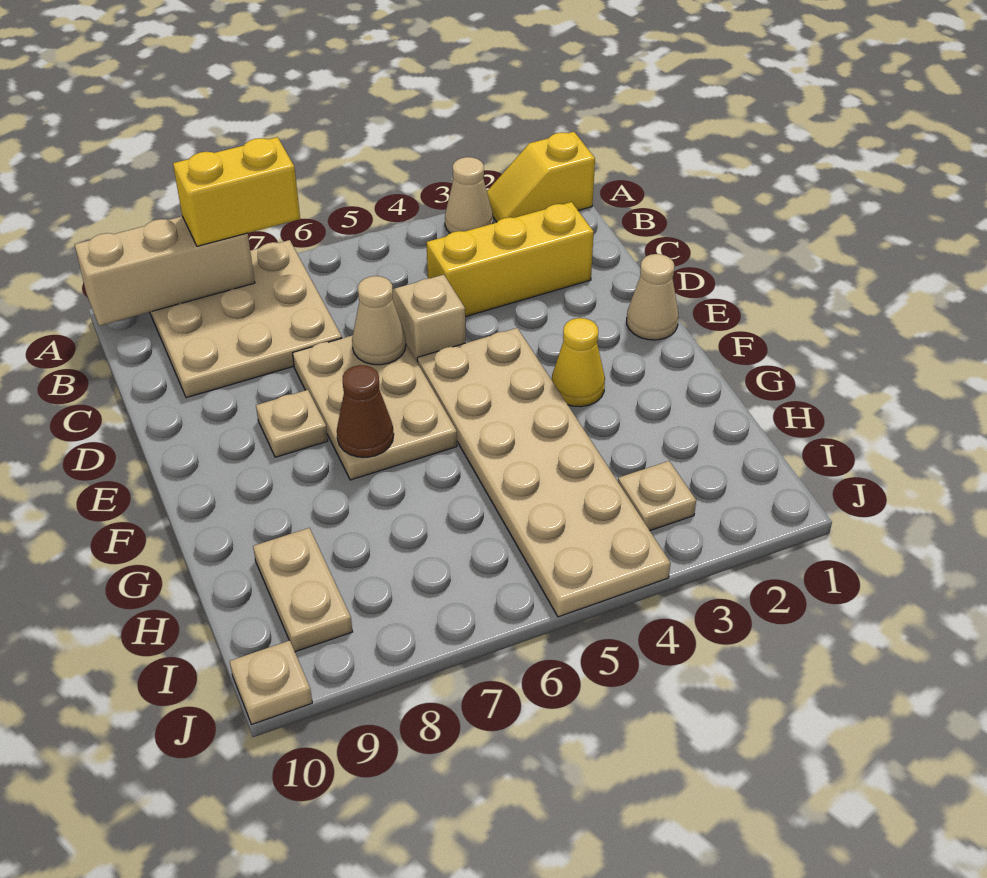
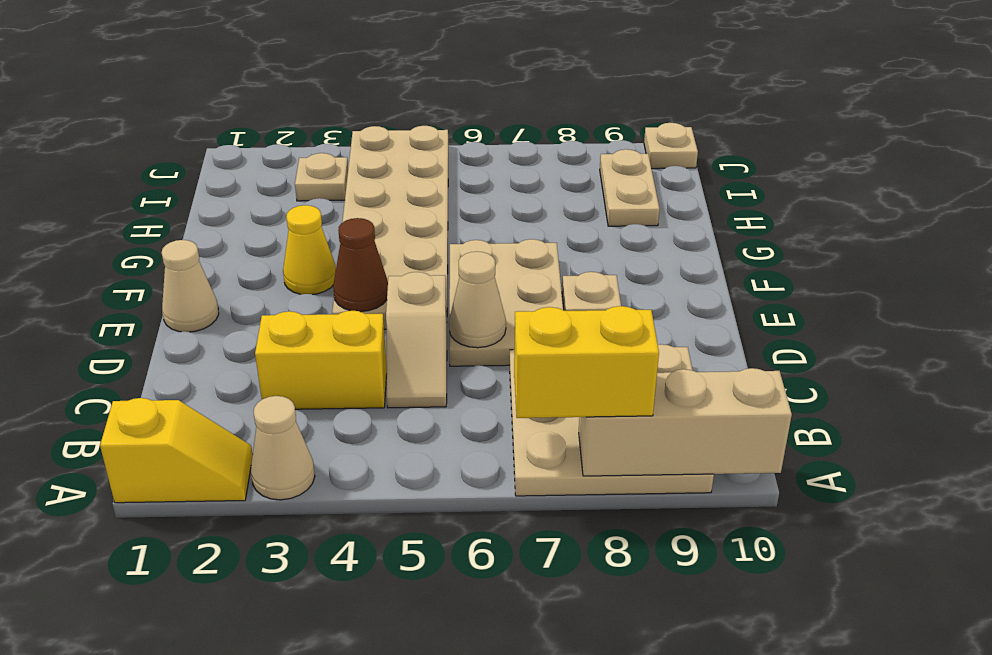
yellow brick C2:C4 level 1 -> yellow brick C3:C4 level 1
brown cone F7 level 2 -> brown cone E4 level 2

